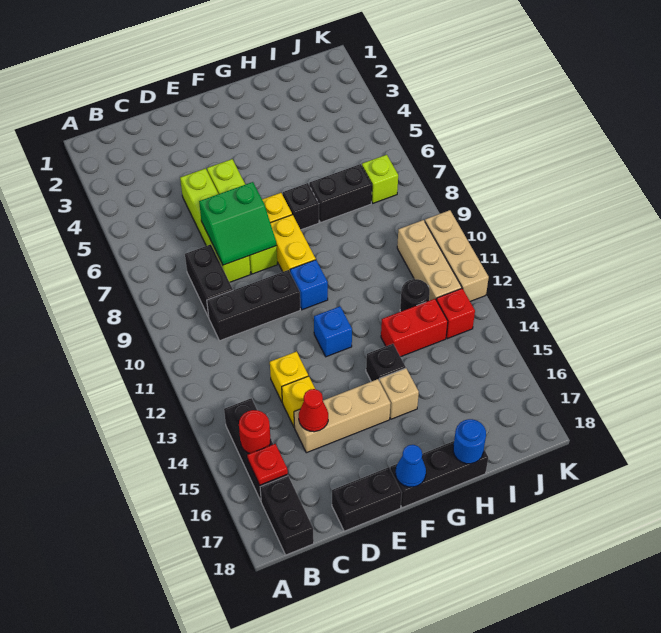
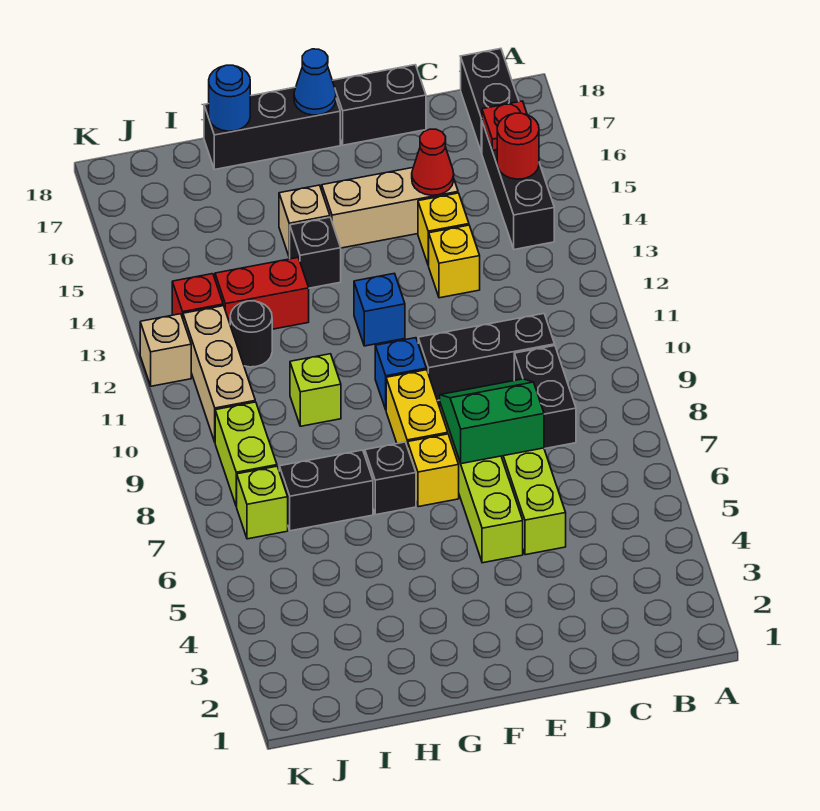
none -> lime brick H10 level 1
none -> lime brick J8:J9 level 1
tan brick K10:K12 level 1 -> tan brick K12 level 1

